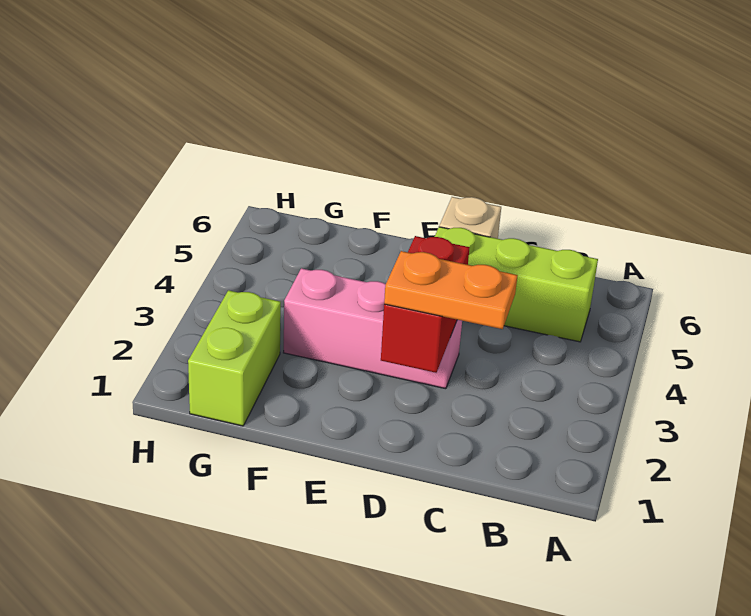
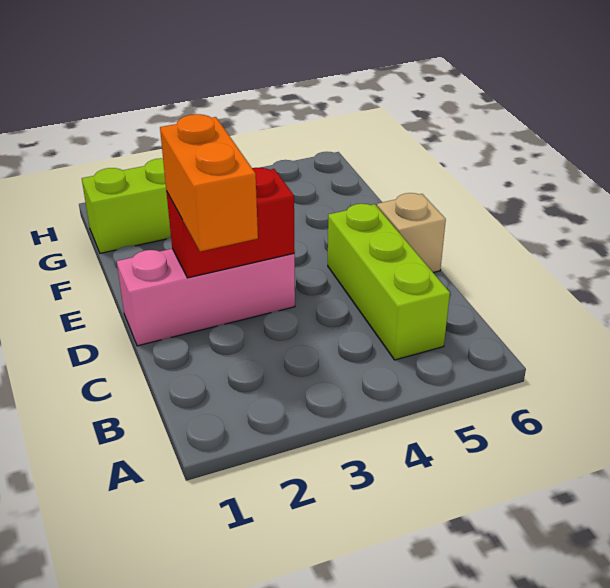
orange plate C2:D2 level 3 -> orange brick C2:D2 level 3
pink brick D3:F3 level 1 -> pink brick D1:D3 level 1

